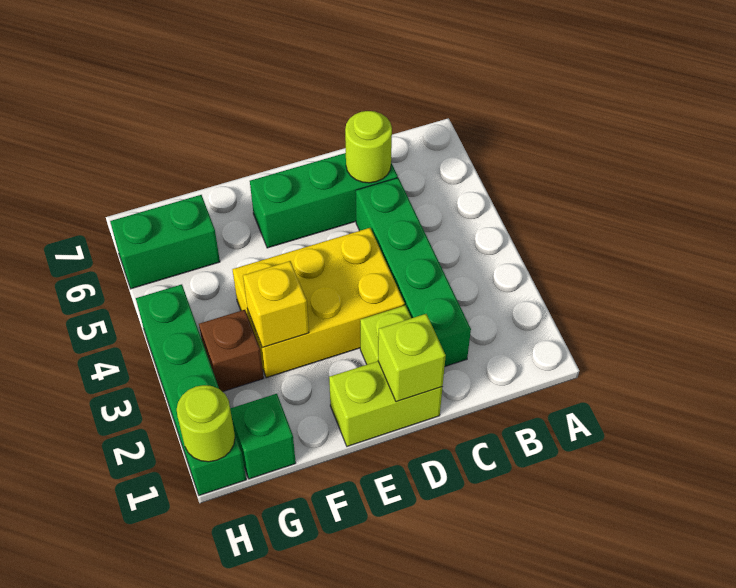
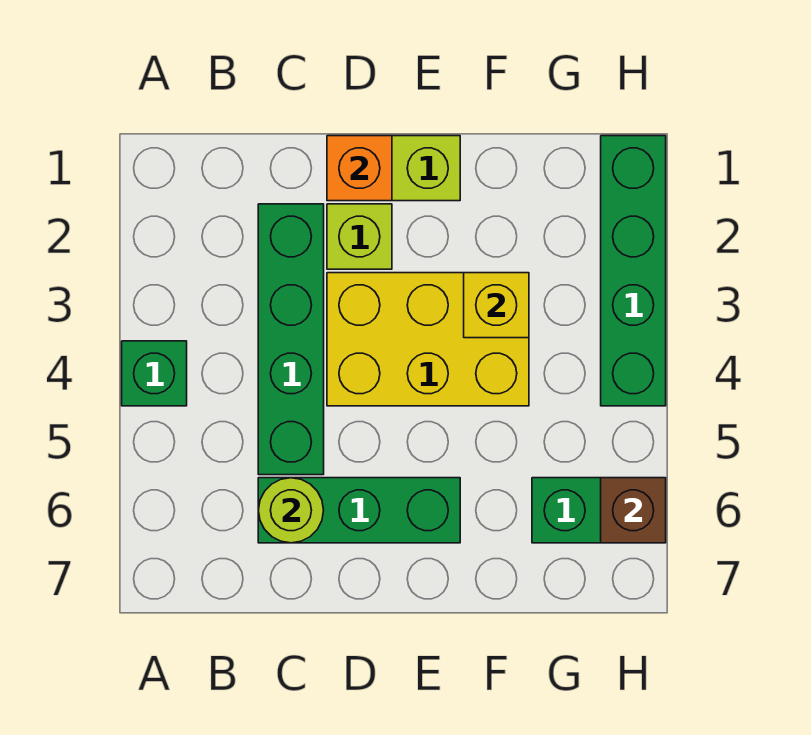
lime brick D1 level 2 -> orange brick D1 level 2
green brick G1 level 1 -> green brick A4 level 1
brown brick G3 level 1 -> brown brick H6 level 2
lime round brick H1 level 2 -> none

